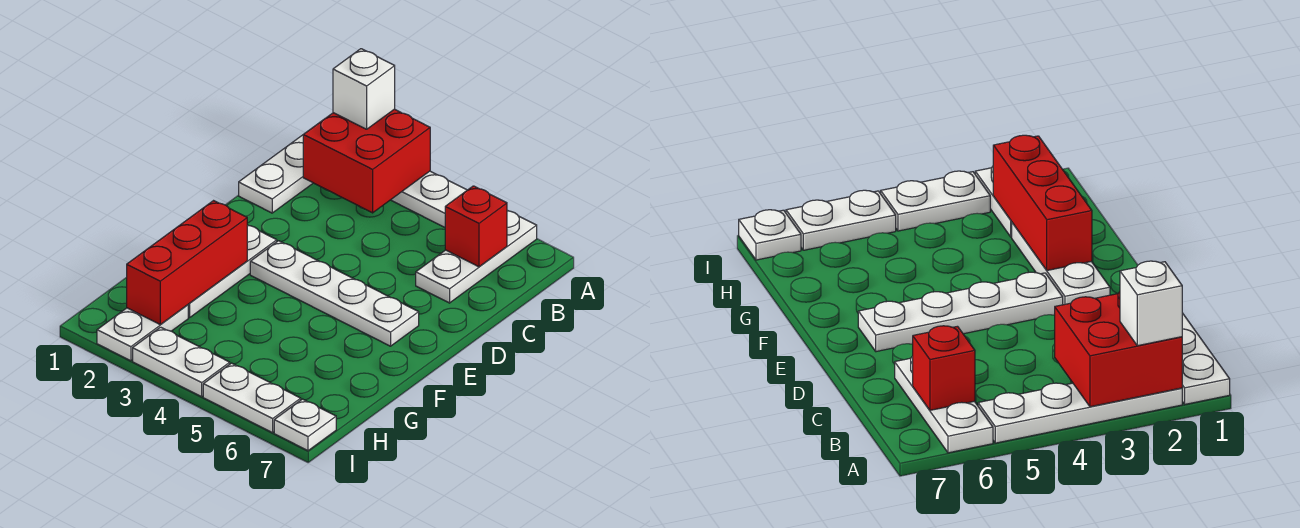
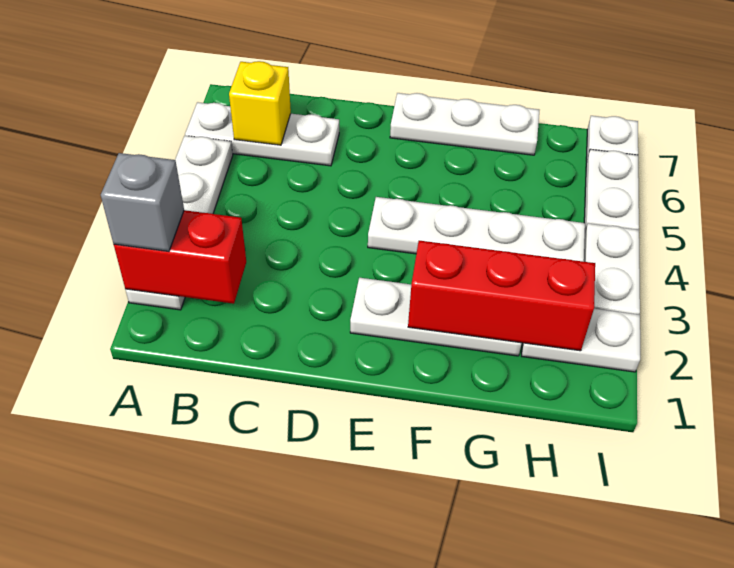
white plate A1:C1 level 1 -> white plate E7:G7 level 1
red brick A2:B3 level 2 -> red brick A2:B2 level 2
white brick A2 level 3 -> grey brick A2 level 3
red brick B6 level 2 -> yellow brick B6 level 2
white plate E3:E6 level 1 -> white plate E4:H4 level 1

